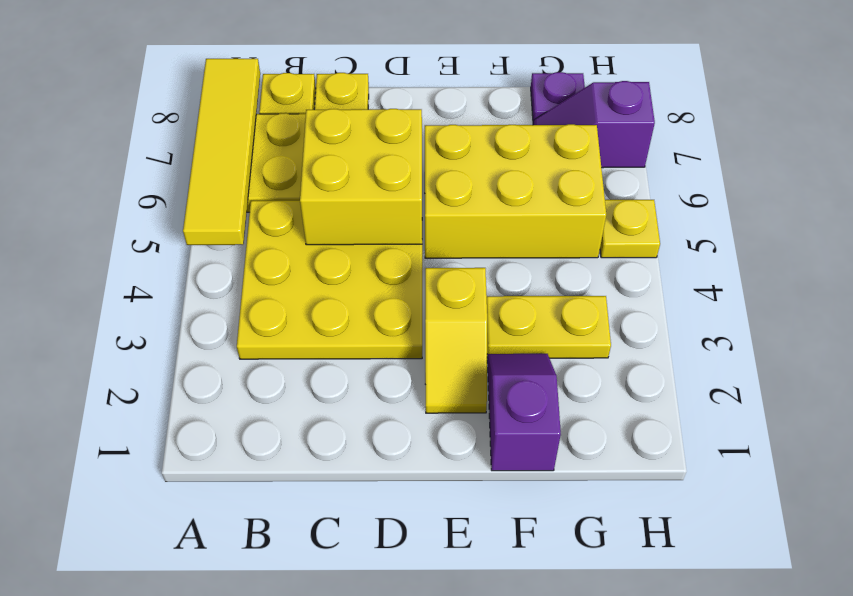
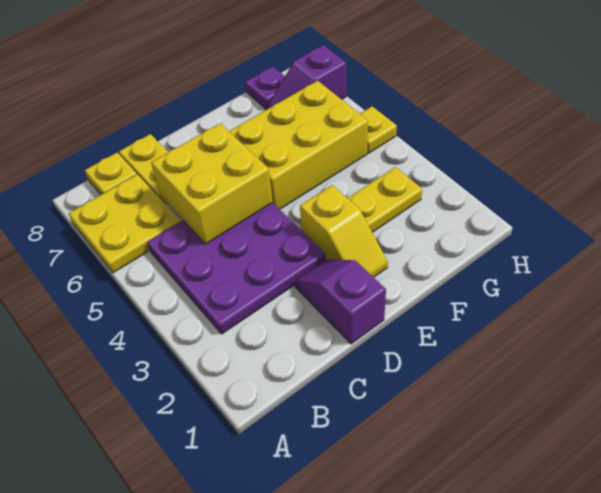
yellow tile A5:A8 level 2 -> none
yellow plate B3:D5 level 1 -> purple plate B3:D5 level 1
purple slope F1:F2 level 1 top 1 -> purple slope D1:D2 level 1 top 1

